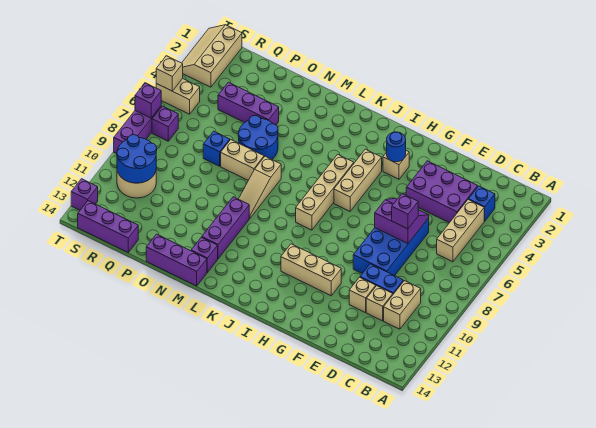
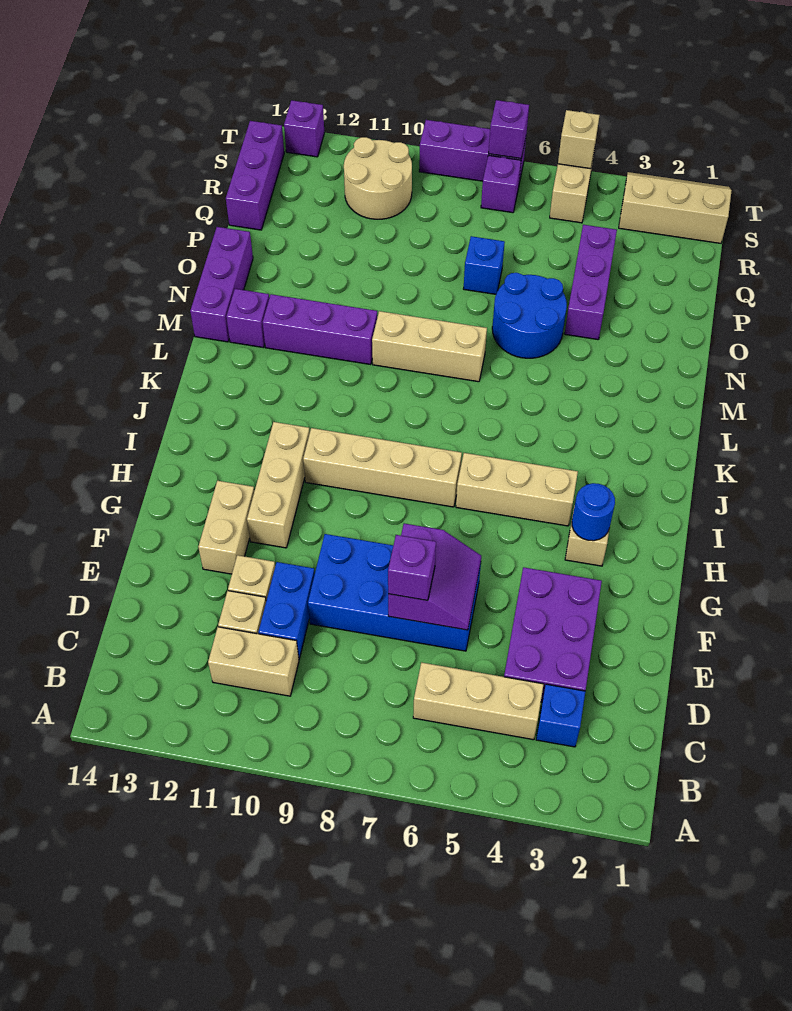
tan brick J5:J8 level 1 -> tan brick I7:I10 level 1
tan slope M7:M9 level 1 top 7 -> tan brick M7:M9 level 1
tan brick N7:O7 level 1 -> tan brick F12:G12 level 1
blue round brick R10:S11 level 2 -> none

